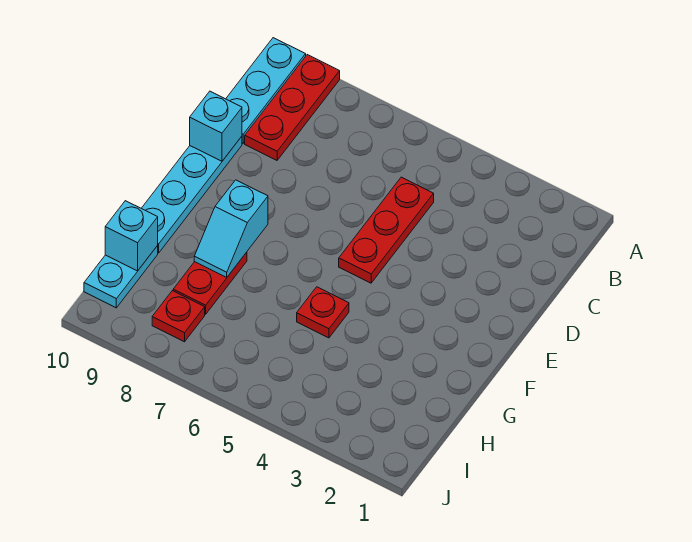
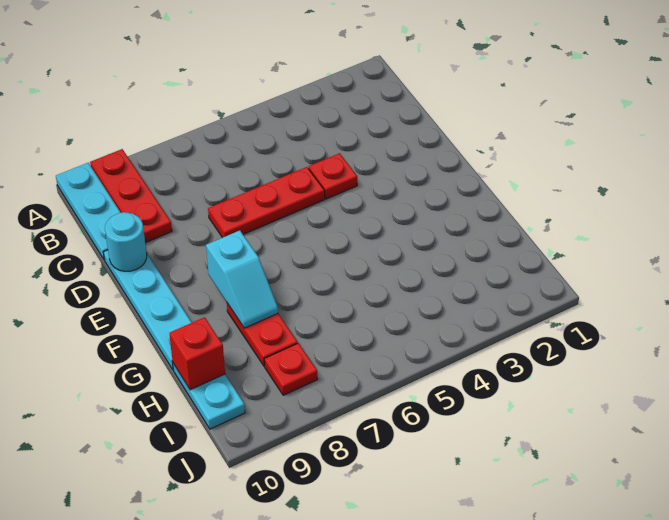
red plate C5:E5 level 1 -> red plate D5:D7 level 1
cyan brick D10 level 2 -> cyan round brick D10 level 2
red plate G5 level 1 -> red plate D4 level 1
cyan brick H10 level 2 -> red brick H10 level 2

